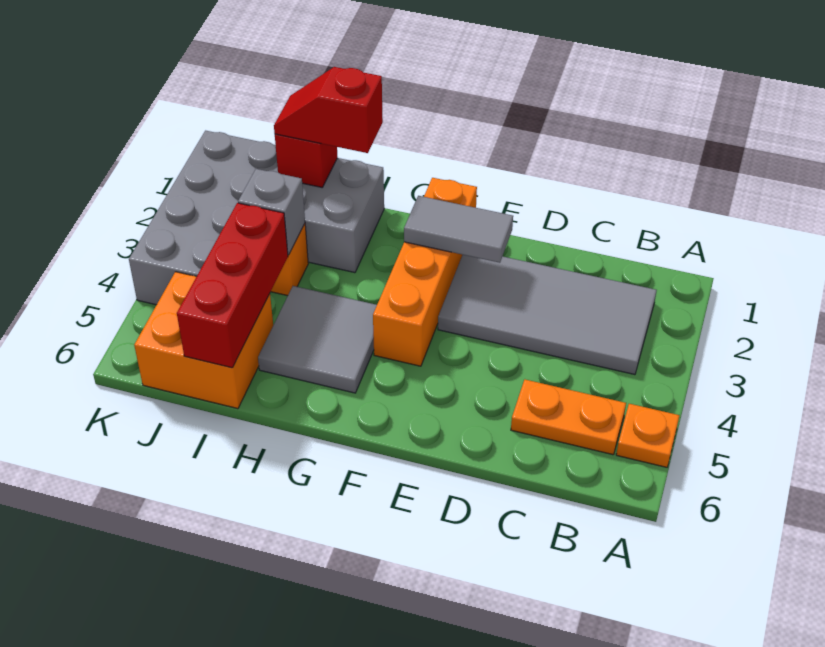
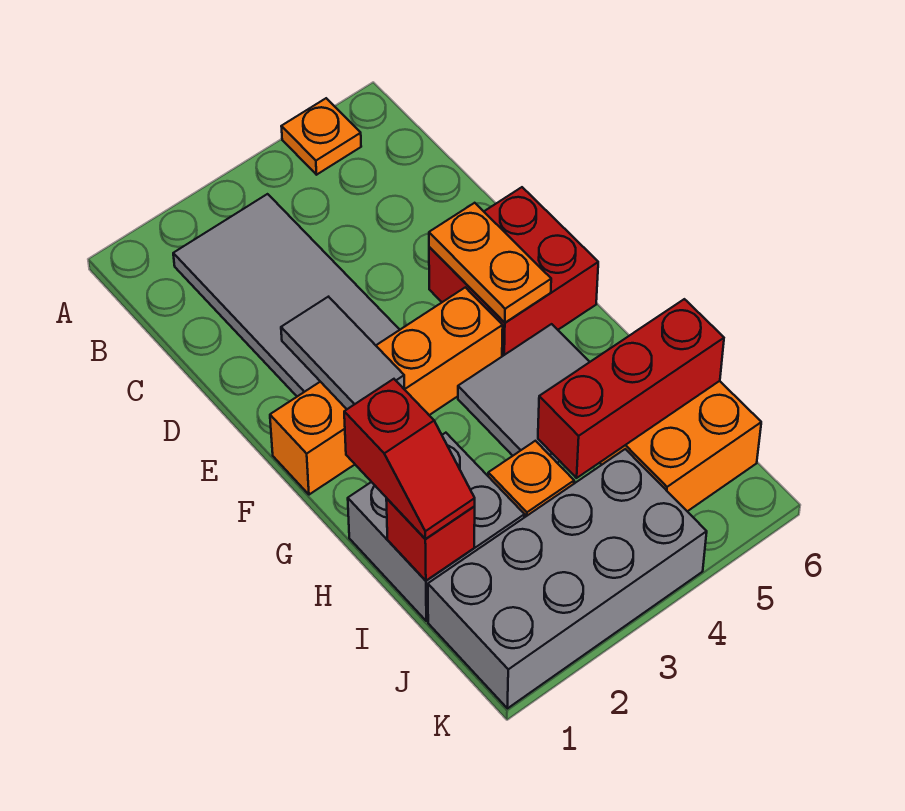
orange plate B5:C5 level 1 -> orange plate E5:F5 level 2
none -> red brick E5:F6 level 1
grey brick I3 level 2 -> none

